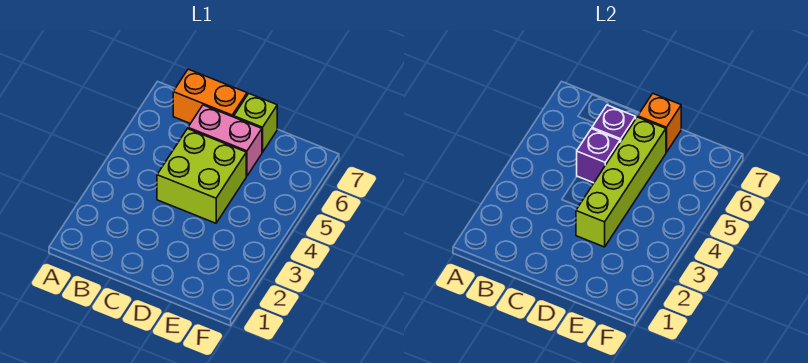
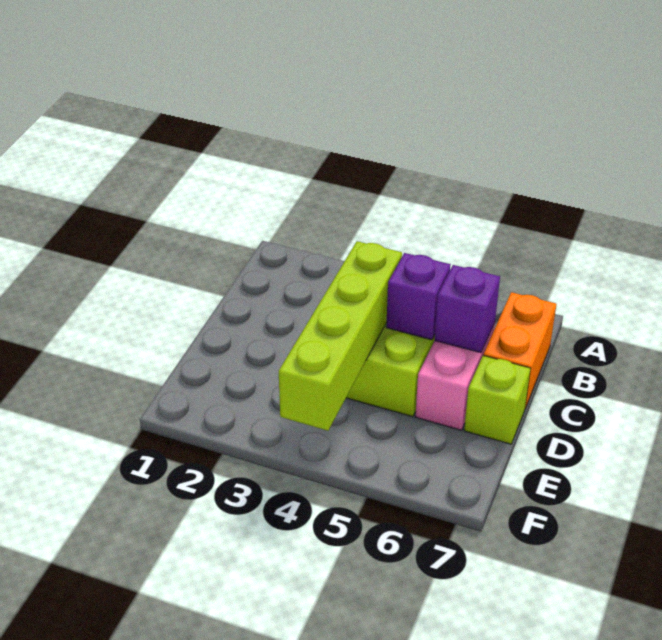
lime brick D3:D6 level 2 -> lime brick C4:F4 level 2
orange brick D7 level 2 -> none

